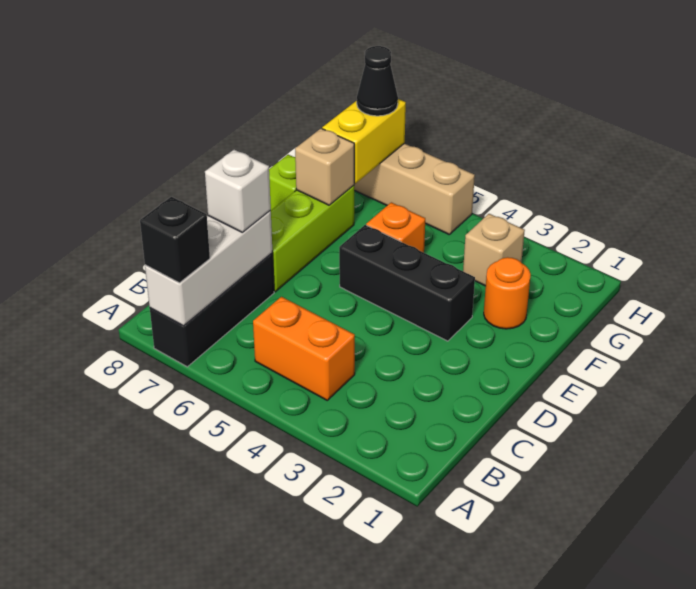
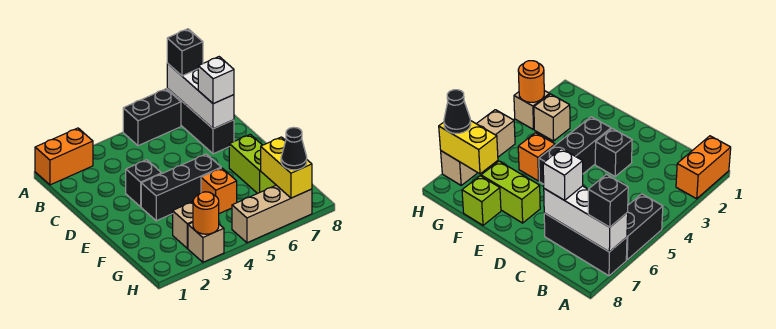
none -> black brick A5:A6 level 1
orange brick B4:B5 level 1 -> orange brick A1:A2 level 1
none -> black brick D3 level 1
lime brick D7:F7 level 1 -> lime brick E7:F7 level 1
orange round brick F2 level 1 -> orange round brick H3 level 2
tan brick F7 level 2 -> tan brick H3 level 1

